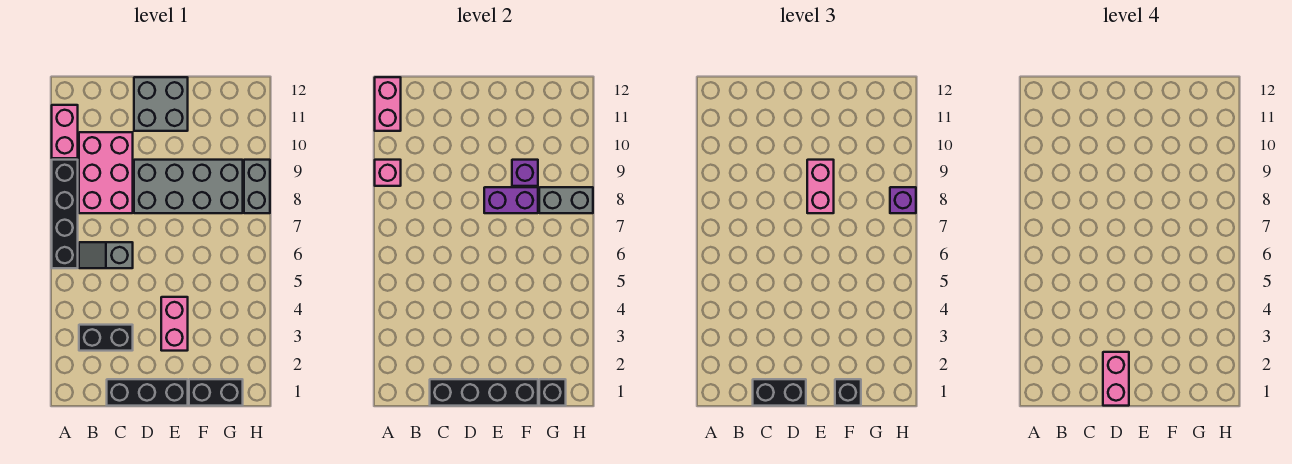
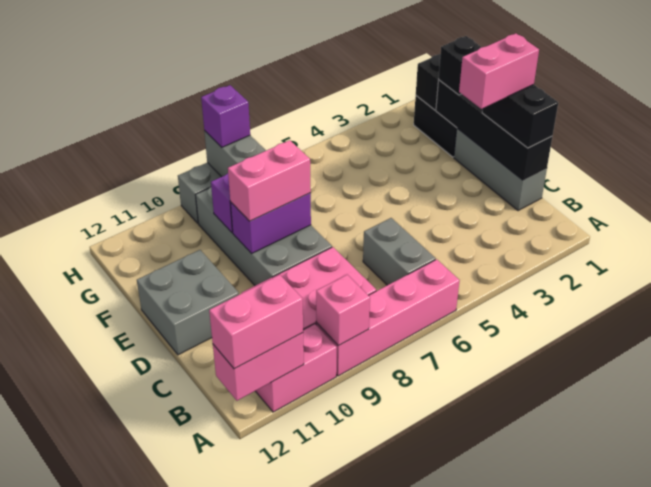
black brick A6:A9 level 1 -> pink brick A6:A9 level 1
black brick B3:C3 level 1 -> none
grey slope B6:C6 level 1 top C -> grey brick B6:C6 level 1
black brick C1:E1 level 1 -> grey brick C1:E1 level 1
pink brick E3:E4 level 1 -> pink brick A11:A12 level 3
purple brick E8:F8 level 2 -> purple brick E8:E9 level 2

